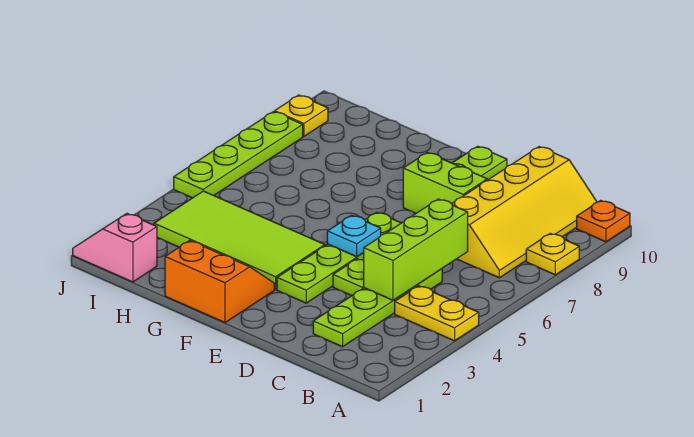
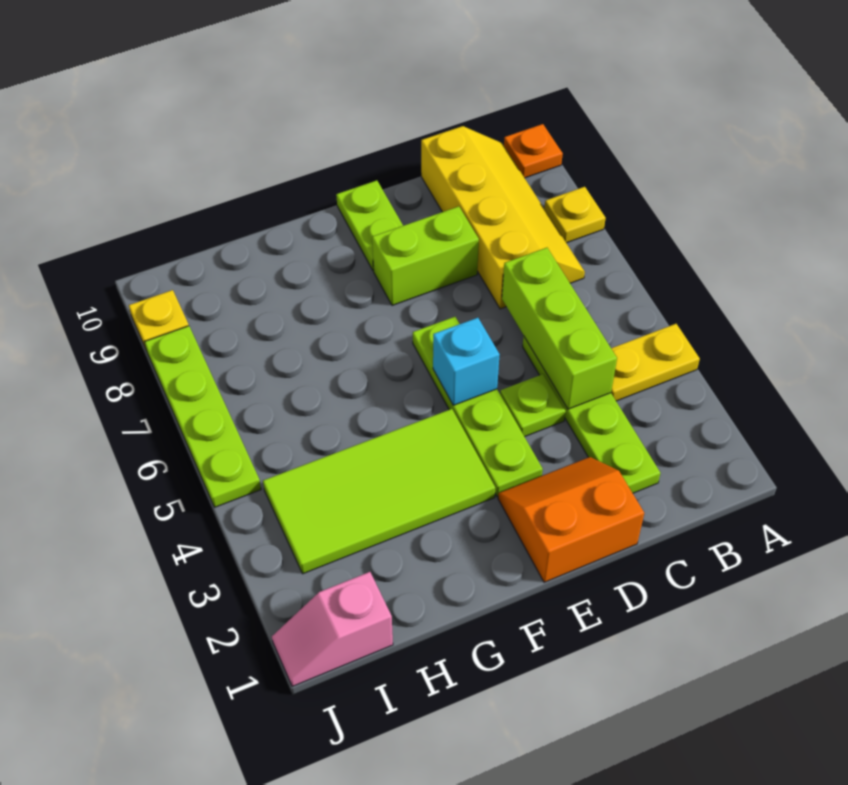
cyan plate E5 level 2 -> cyan brick E5 level 2
orange slope F1:G2 level 1 top 1 -> orange slope D1:E2 level 1 top 1

